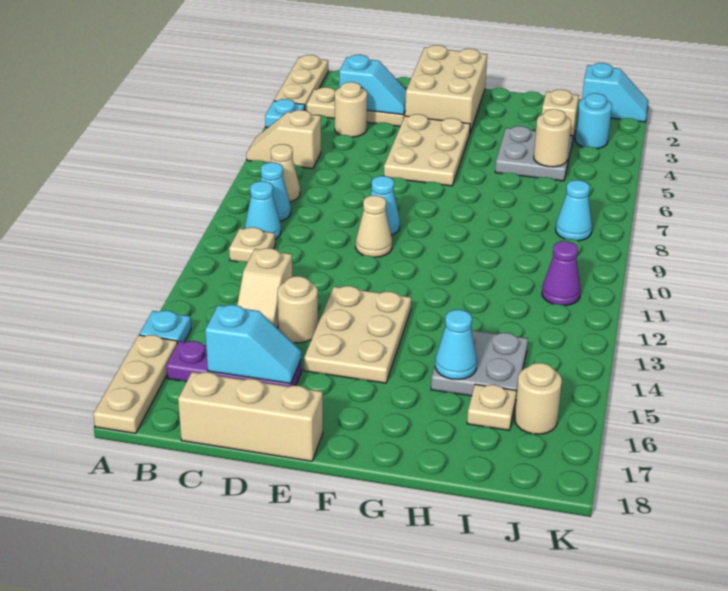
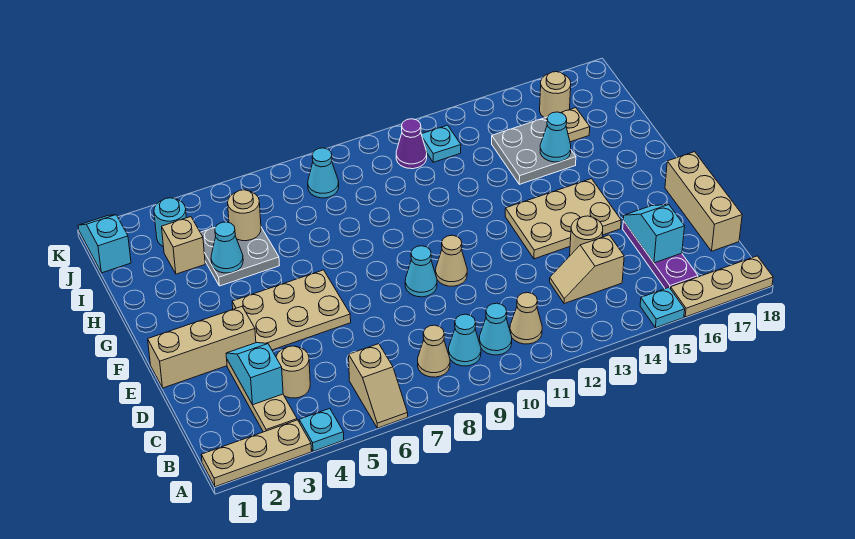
tan plate B11 level 1 -> tan cone B11 level 1
tan slope C13:C14 level 1 top 13 -> tan slope C13:C14 level 1 top 14
tan brick E1:F3 level 1 -> tan brick E1:E3 level 1
none -> cyan cone H4 level 2
none -> cyan plate J12 level 1

